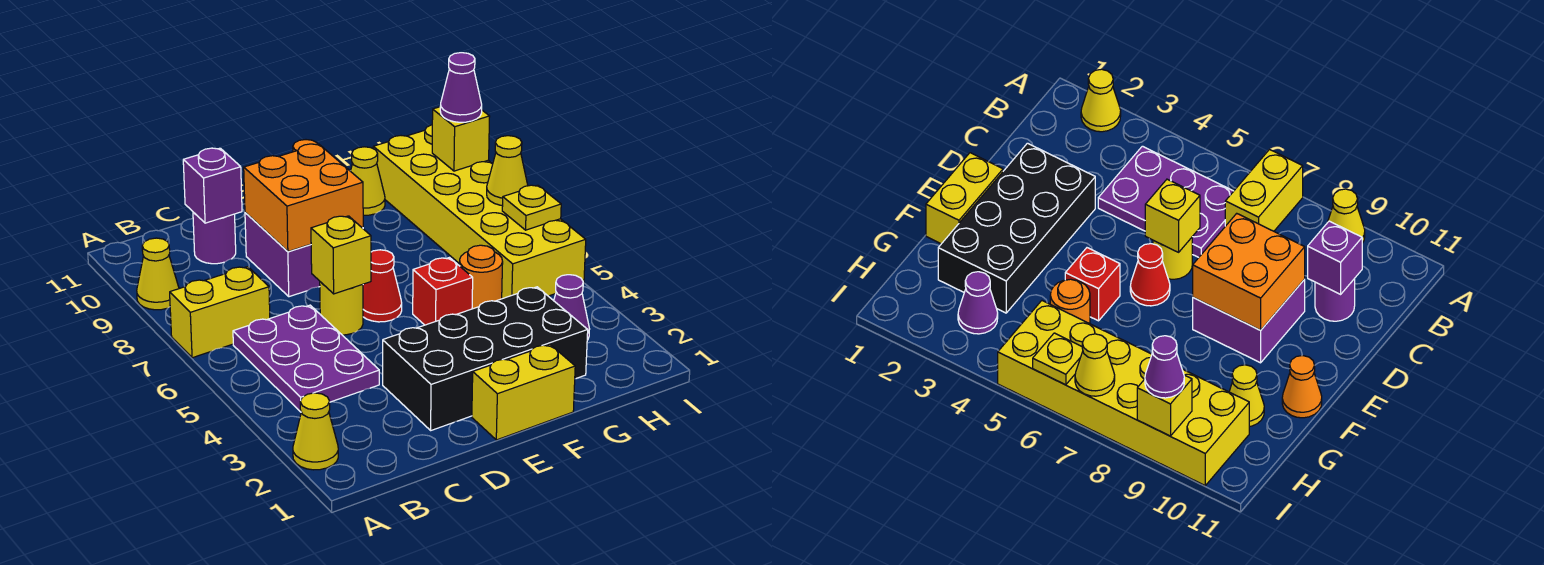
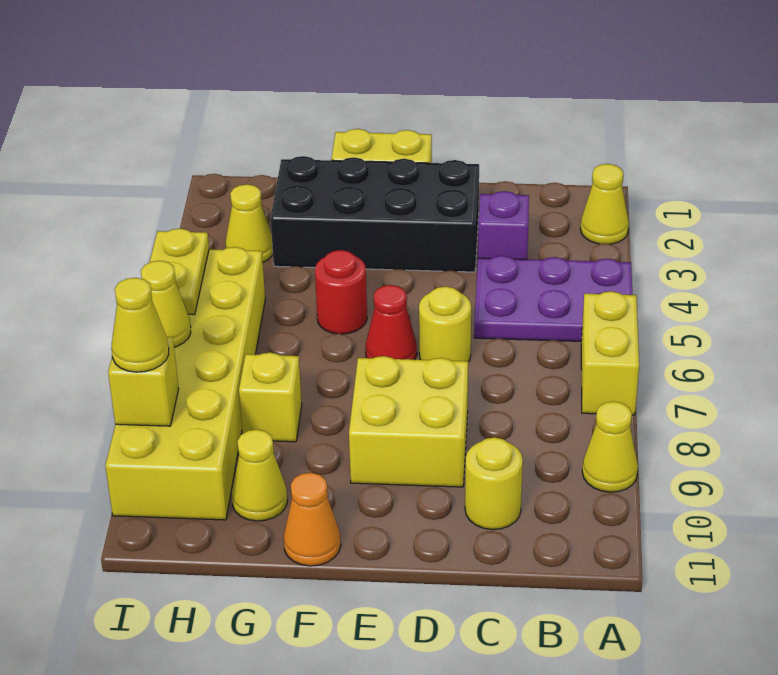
yellow brick A7:B7 level 1 -> yellow brick A6:A7 level 1
purple plate B4:C6 level 1 -> purple plate A4:C5 level 1
purple round brick C10 level 1 -> yellow round brick C10 level 1
purple brick C10 level 2 -> purple brick C3 level 1
yellow brick D6 level 2 -> yellow brick G8 level 1
purple brick D8:E9 level 1 -> yellow brick D8:E9 level 1
orange brick D8:E9 level 2 -> none
red brick F5 level 1 -> red round brick F5 level 1
orange round brick G5 level 1 -> none
purple cone H3 level 1 -> yellow cone H3 level 1
yellow plate I6 level 2 -> yellow plate I5:I6 level 2
purple cone I9 level 3 -> yellow cone I9 level 3

